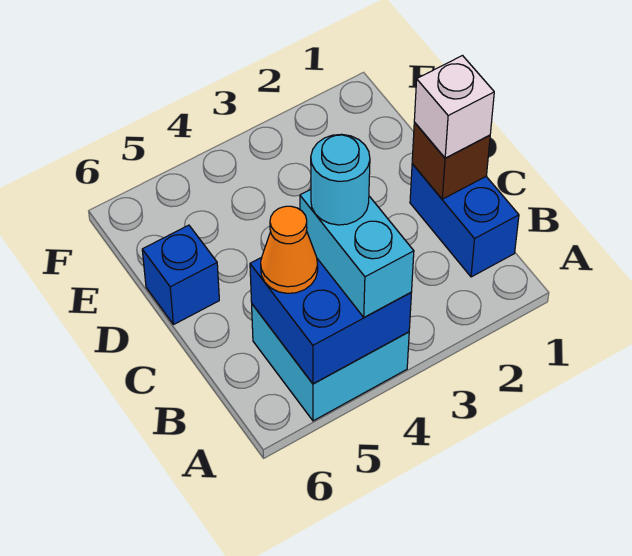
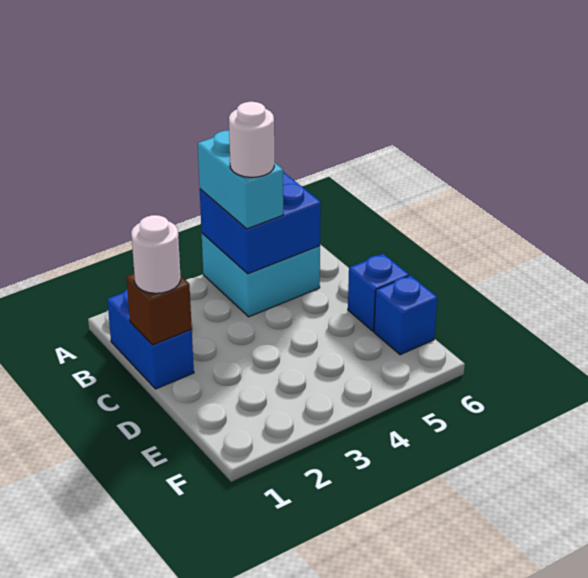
cyan round brick B4 level 4 -> white round brick B4 level 4
orange cone B5 level 3 -> none
white brick C1 level 3 -> white round brick C1 level 3
none -> blue brick E6 level 1

